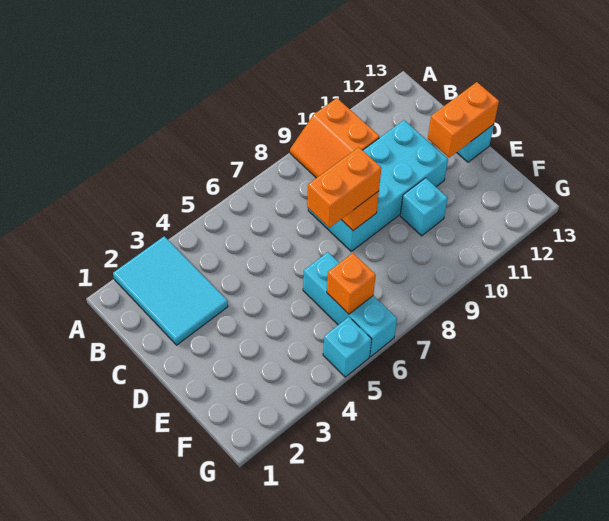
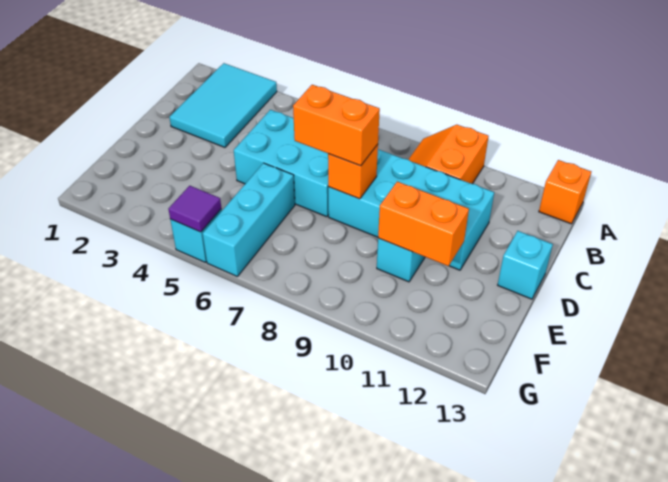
none -> cyan brick C5:D7 level 1
orange brick D12:D13 level 2 -> orange brick E10:E11 level 2
orange brick F6 level 2 -> orange brick A13 level 1
none -> purple tile G5 level 2

